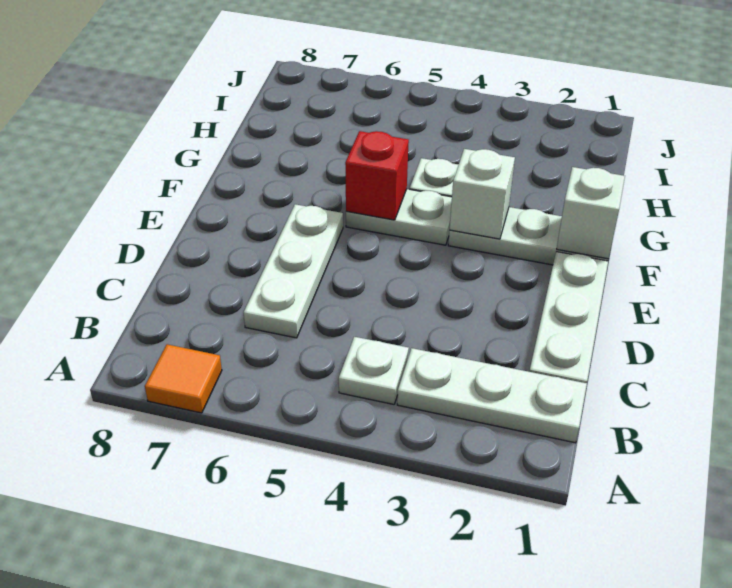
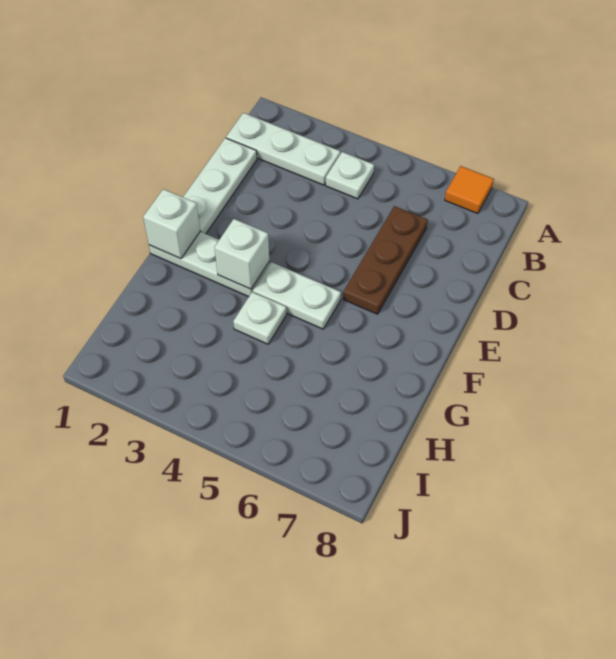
white plate C6:E6 level 1 -> brown plate C6:E6 level 1
red brick F5 level 2 -> none

